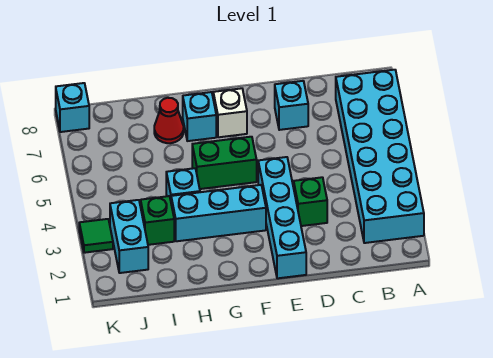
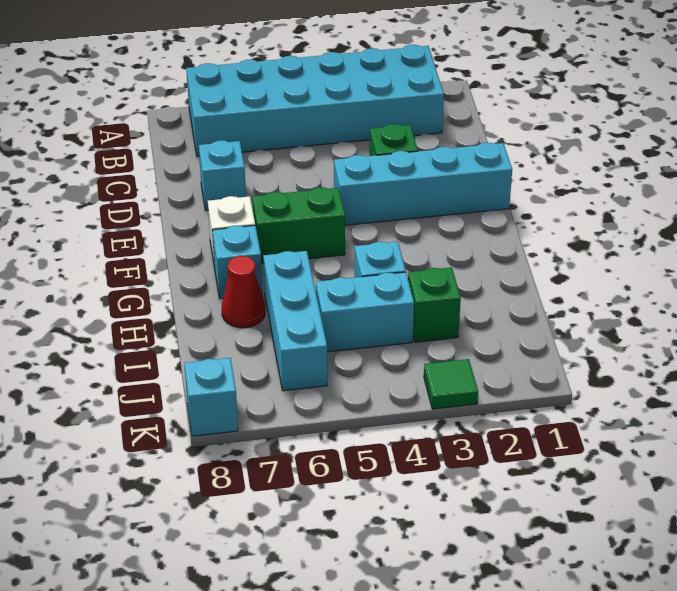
cyan brick F3:H3 level 1 -> cyan brick H6:J6 level 1
green brick F5:G5 level 1 -> green brick F5:F6 level 1
cyan brick J2:J3 level 1 -> cyan brick I4:I5 level 1

